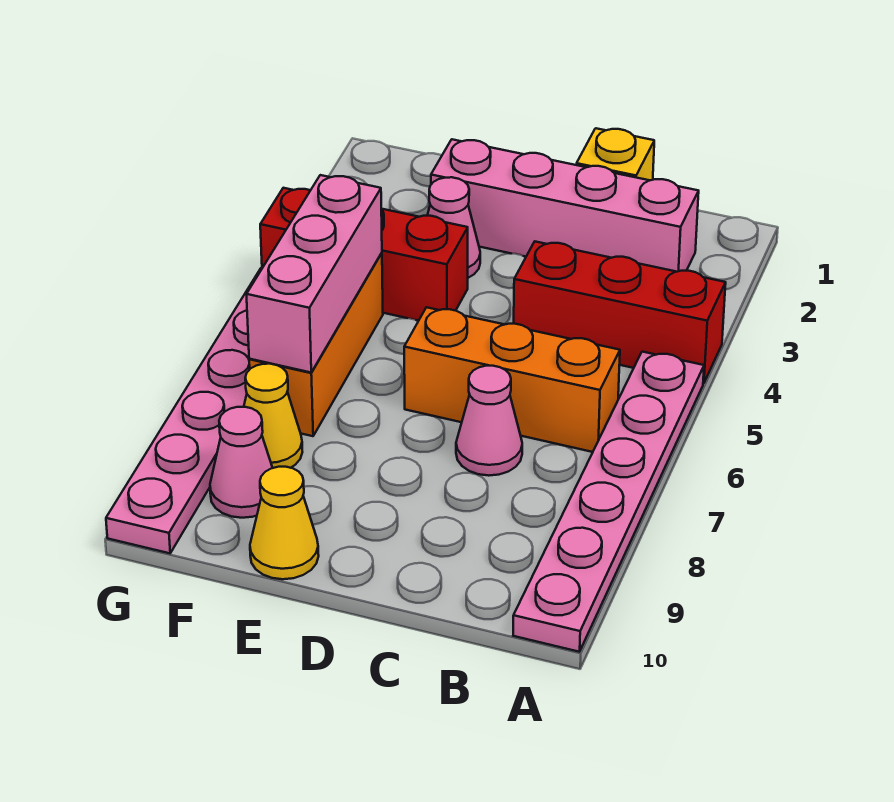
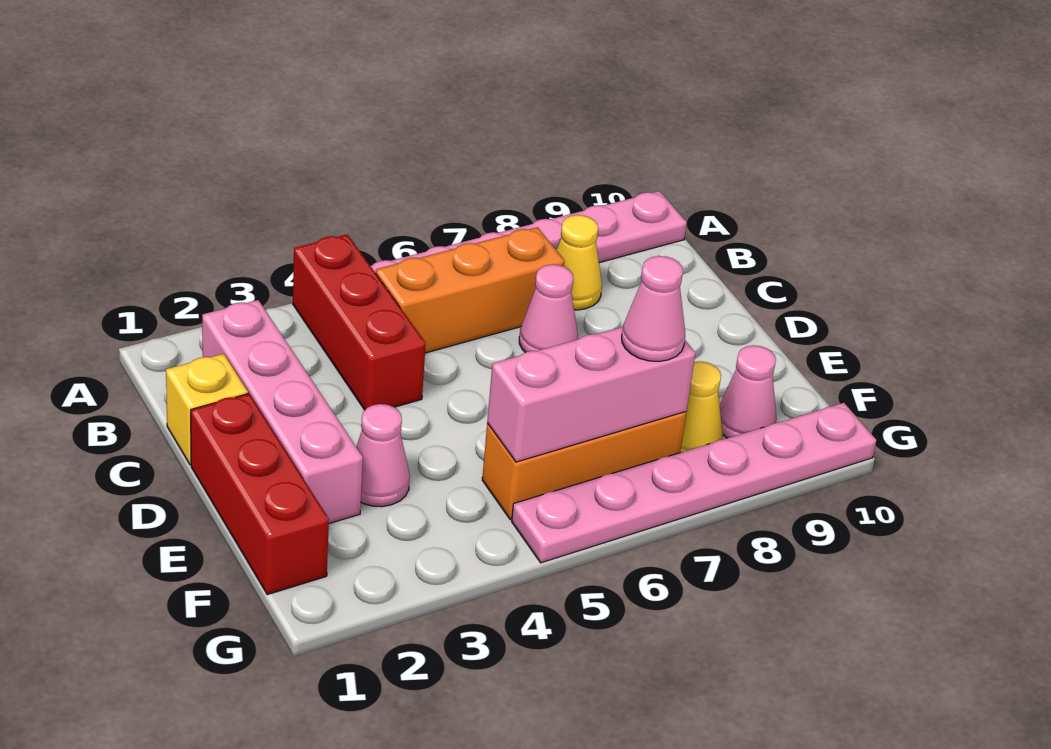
orange brick B6:D6 level 1 -> orange brick B5:B7 level 1
red brick E4:G4 level 1 -> red brick D1:F1 level 1
yellow cone E10 level 1 -> yellow cone B8 level 1
none -> pink cone F7 level 3

